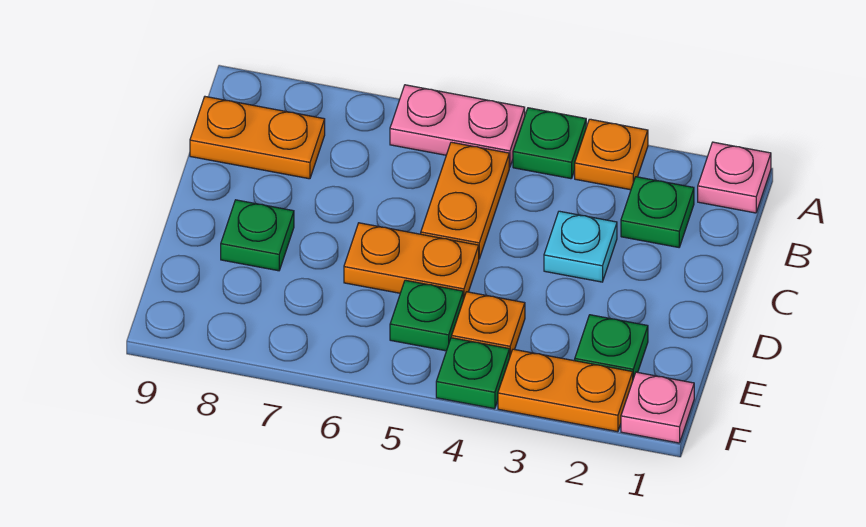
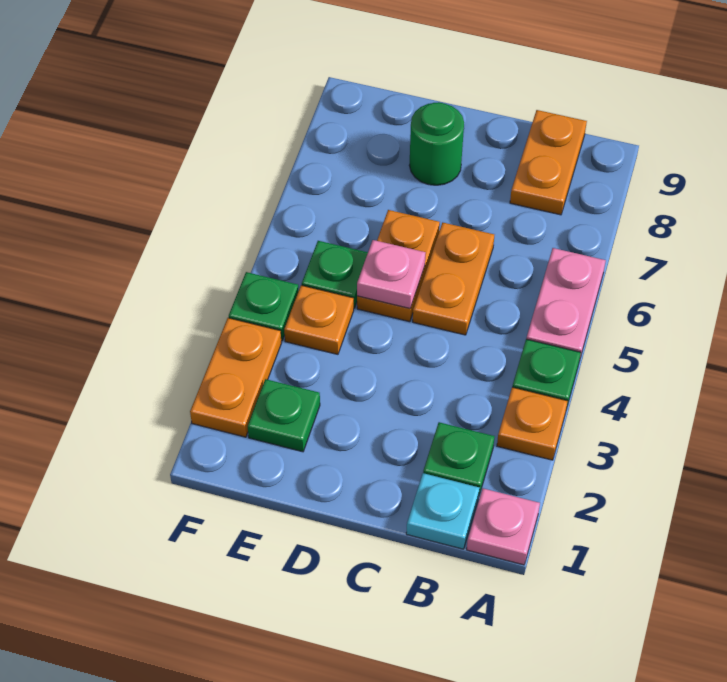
orange plate B5:C5 level 1 -> orange plate C5:C6 level 1
cyan plate C3 level 1 -> cyan plate B1 level 1
green plate D8 level 1 -> green round brick D8 level 1
pink plate F1 level 1 -> pink plate D5 level 2

